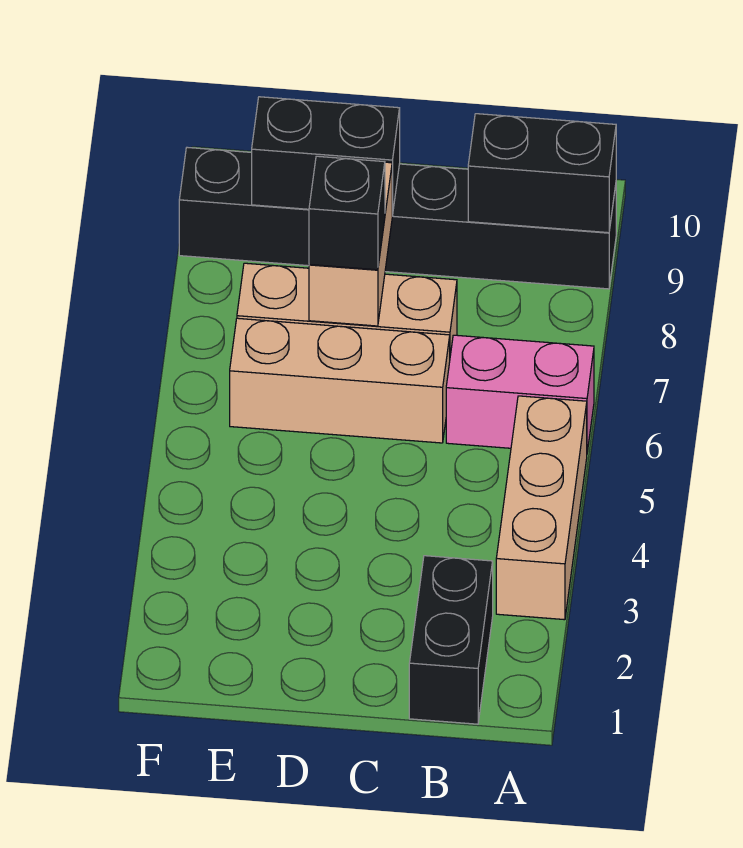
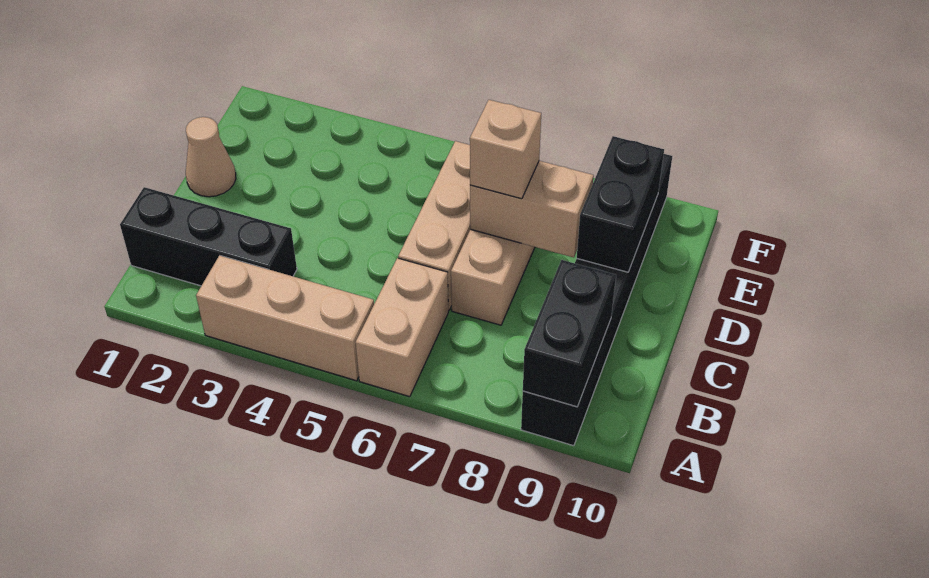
pink brick A6:B6 level 1 -> tan brick A6:B6 level 1
black brick B1:B2 level 1 -> black brick B1:B3 level 1
none -> tan cone D1 level 1
black brick D7 level 3 -> tan brick D7 level 3

